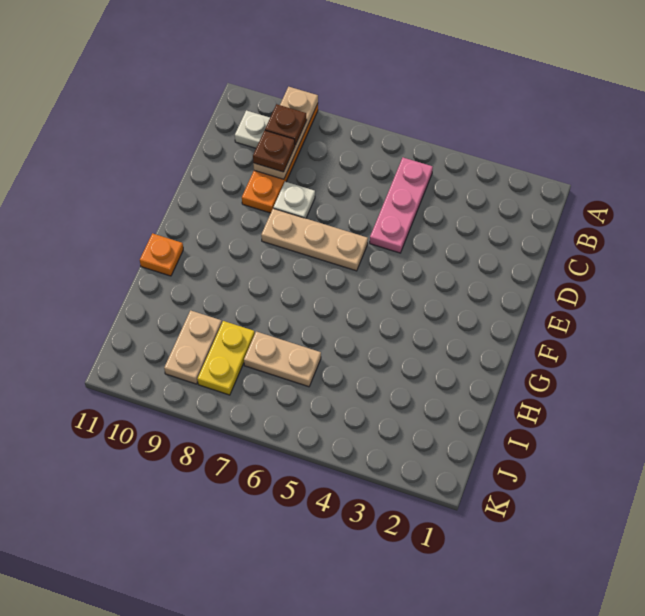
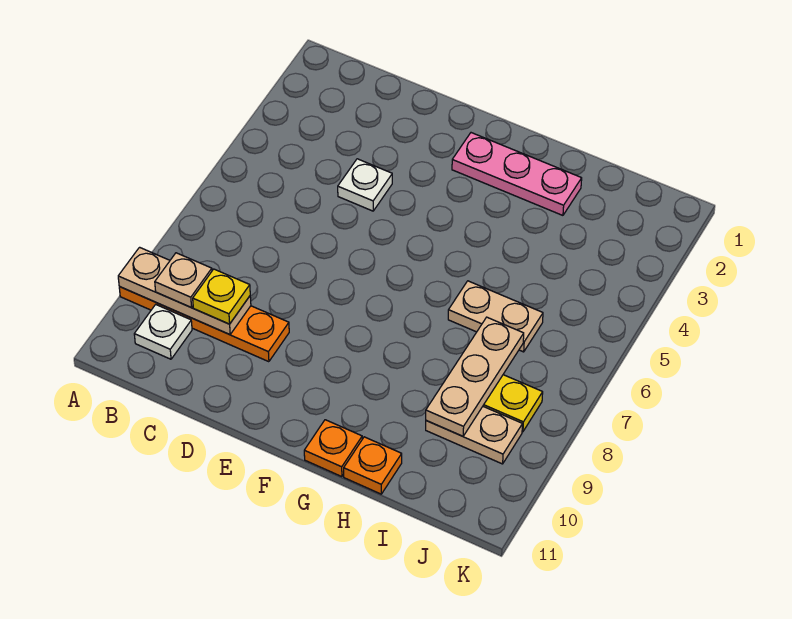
pink plate B5:D5 level 1 -> pink plate F2:H2 level 1
brown plate B9 level 3 -> tan plate B9 level 3
brown plate C9 level 3 -> yellow plate C9 level 3
white plate D8 level 1 -> white plate D4 level 1
tan plate E6:E8 level 1 -> tan plate I7:I9 level 2
none -> orange plate H11 level 1
tan plate I6:I7 level 1 -> tan plate H6:I6 level 1

